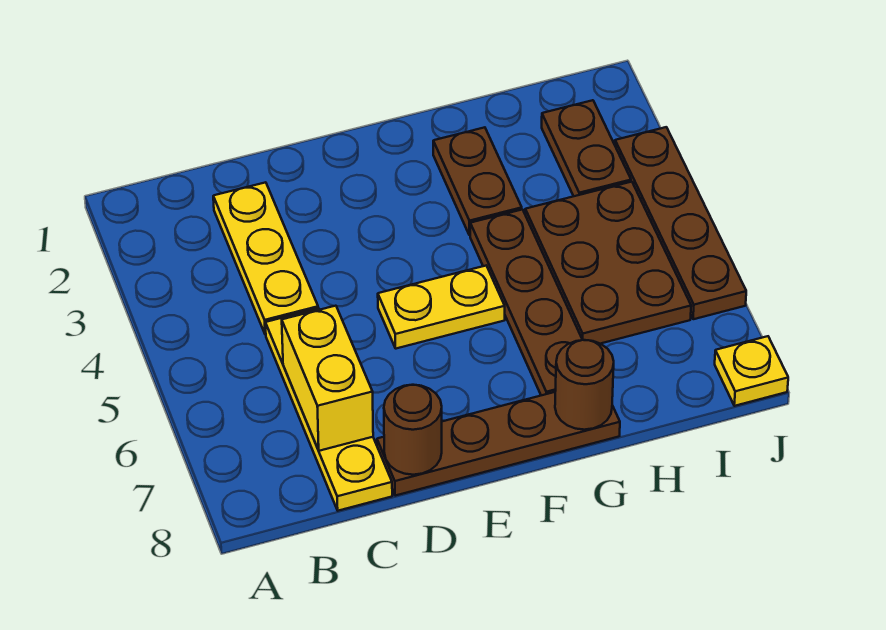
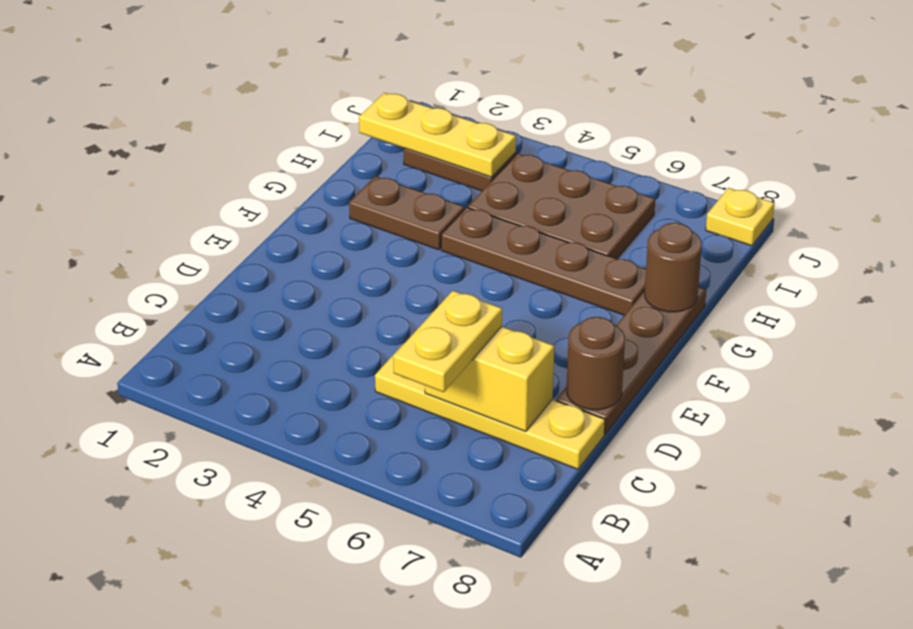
yellow plate C2:C4 level 1 -> yellow plate I1:I3 level 2
yellow plate E5:F5 level 1 -> yellow plate B6:C6 level 3
brown plate J3:J6 level 1 -> none

